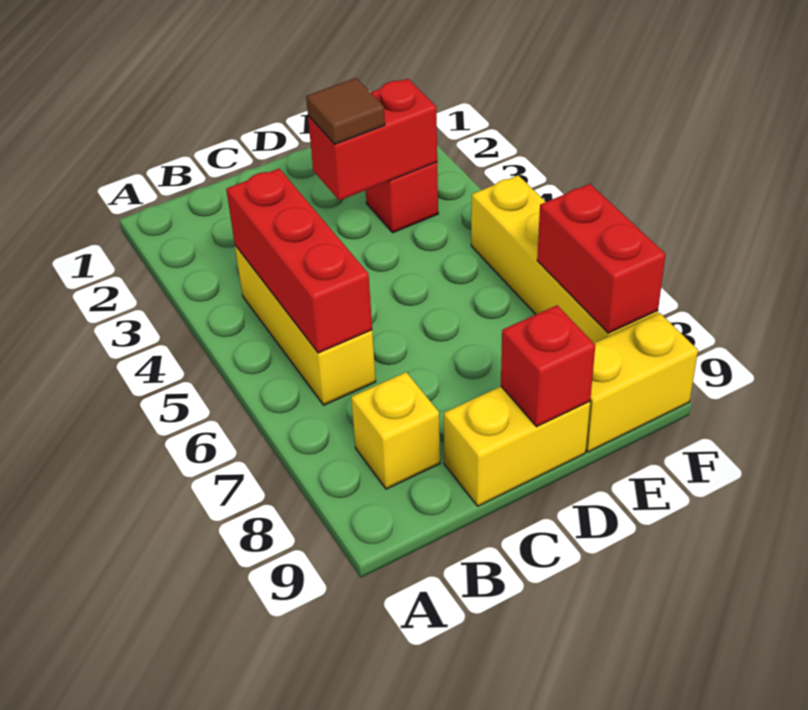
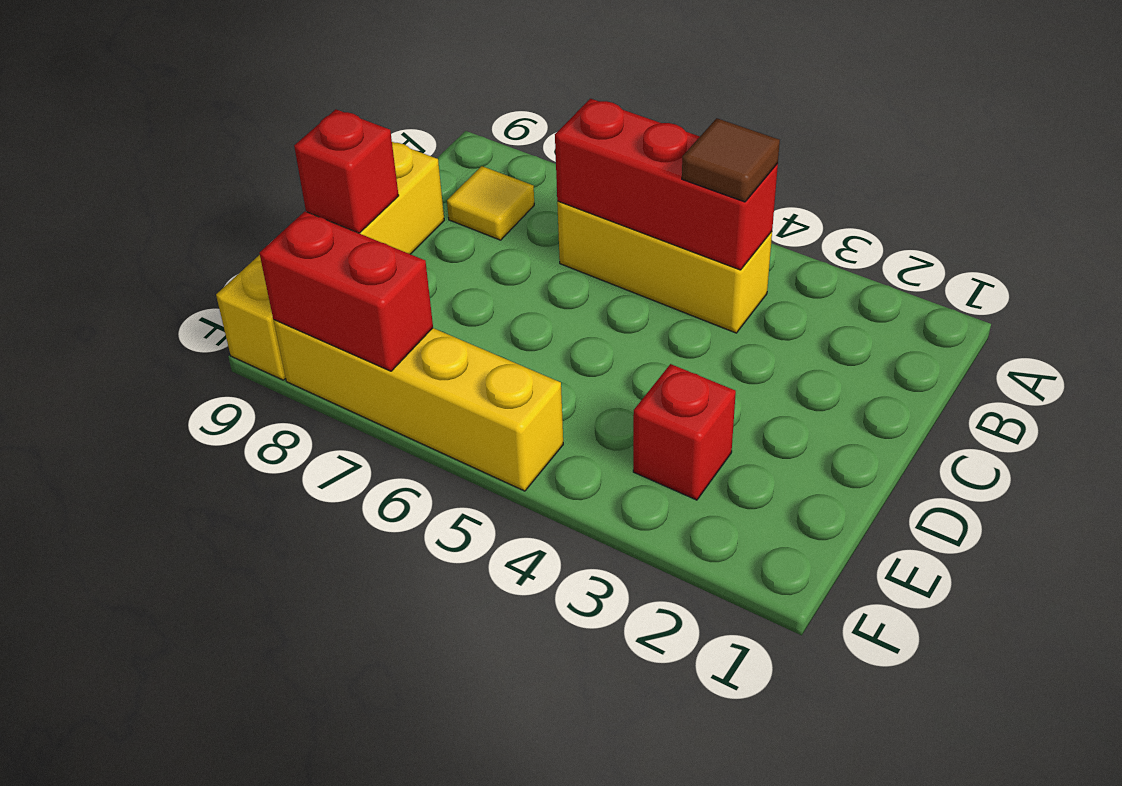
yellow brick B8 level 1 -> yellow tile B8 level 1
red brick D3:E3 level 2 -> none
brown tile D3 level 3 -> brown tile B4 level 3

